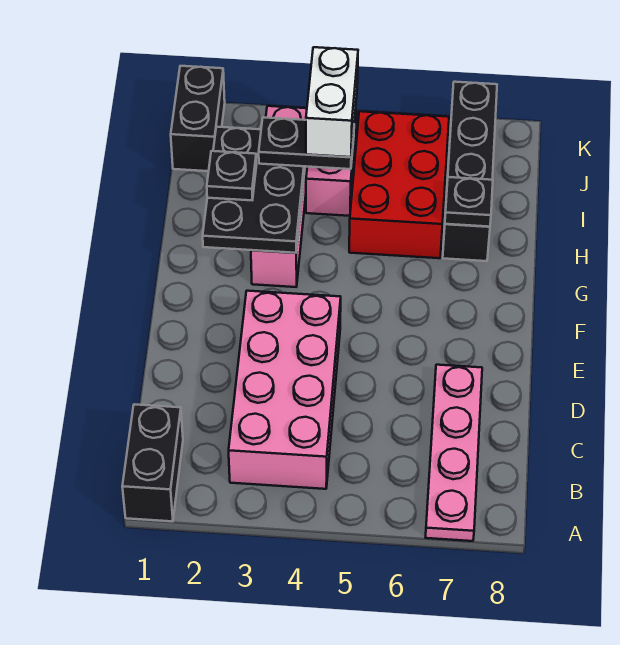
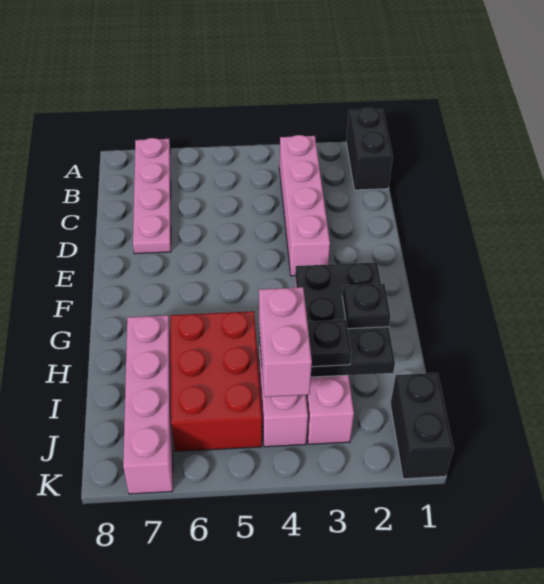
pink brick B3:E4 level 1 -> pink brick B3:E3 level 1
black brick H7:K7 level 1 -> pink brick H7:K7 level 1
black plate H7 level 2 -> none
white brick I4:J4 level 4 -> pink brick I4:J4 level 4

